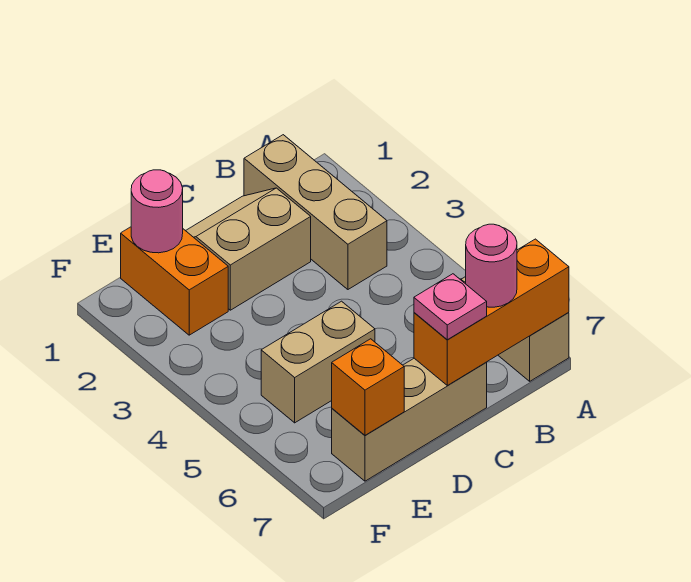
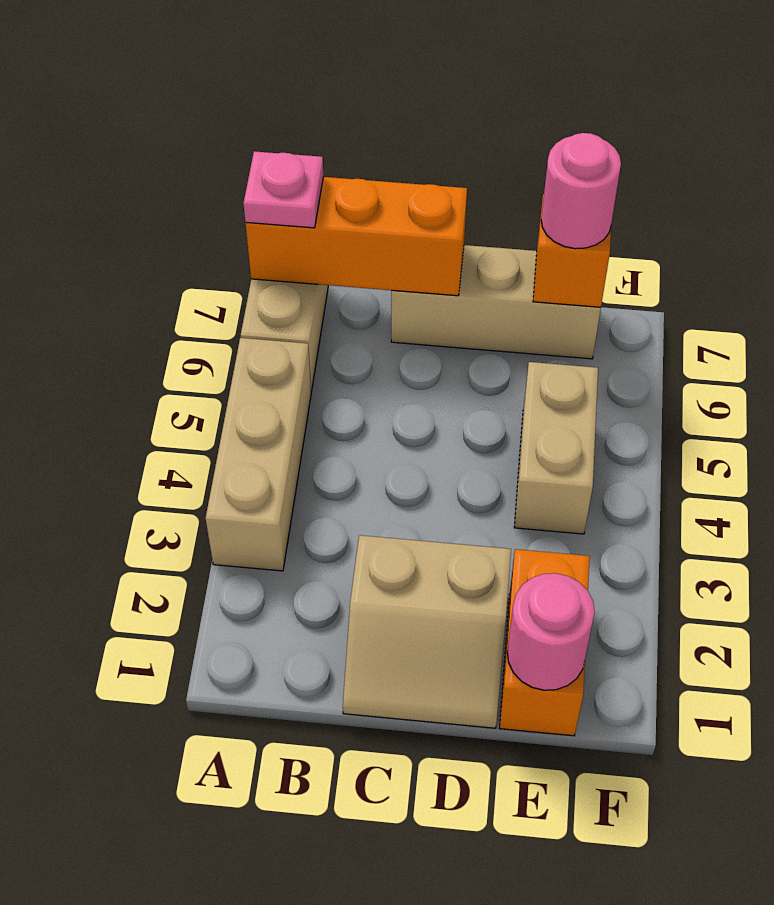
tan brick B1:B3 level 1 -> tan brick A3:A5 level 1
pink round brick B7 level 3 -> pink round brick E7 level 3
pink plate C7 level 3 -> pink plate A7 level 3
tan brick D5:E5 level 1 -> tan brick E4:E5 level 1

